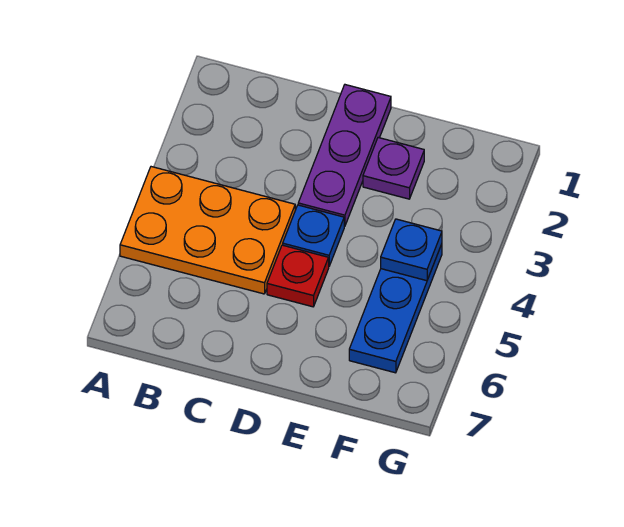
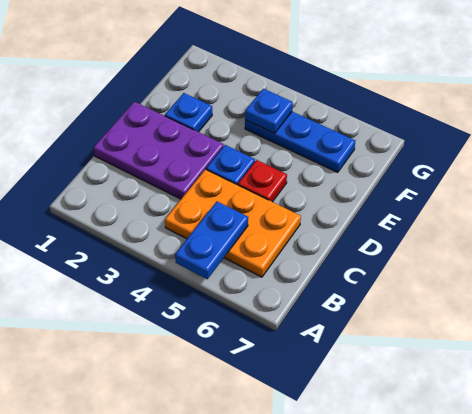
orange plate A4:C5 level 1 -> orange plate B4:C6 level 1
none -> blue plate A5:B5 level 2
purple plate D1:D3 level 1 -> purple plate C1:D3 level 1
purple plate E2 level 1 -> blue plate E2 level 1

